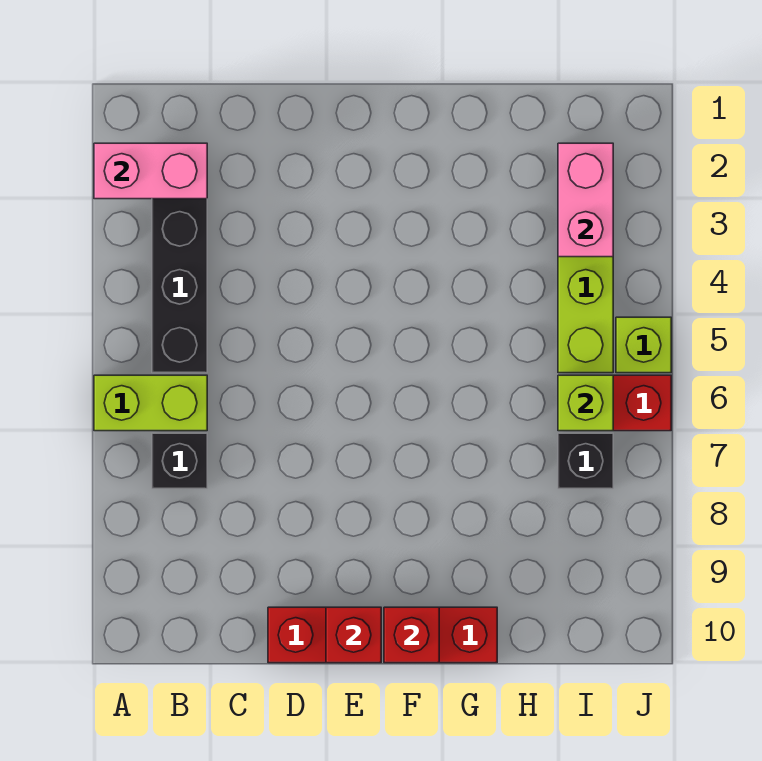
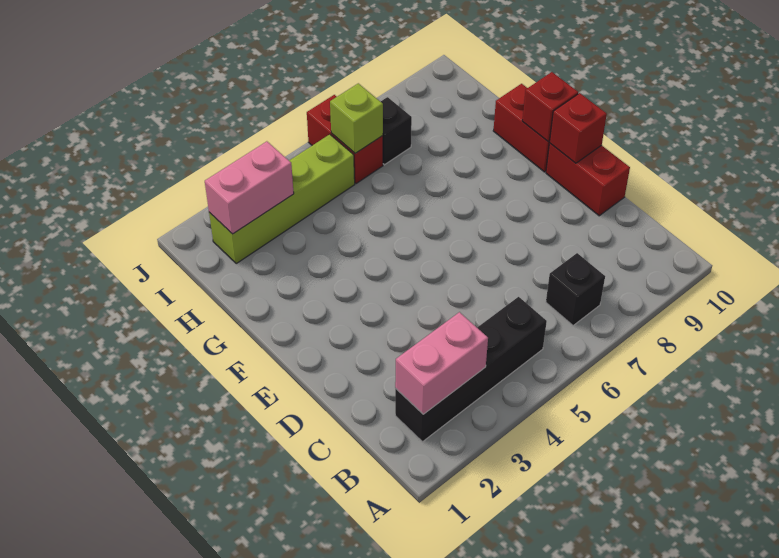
pink brick A2:B2 level 2 -> pink brick B2:B3 level 2
lime brick A6:B6 level 1 -> none
lime brick J5 level 1 -> none

